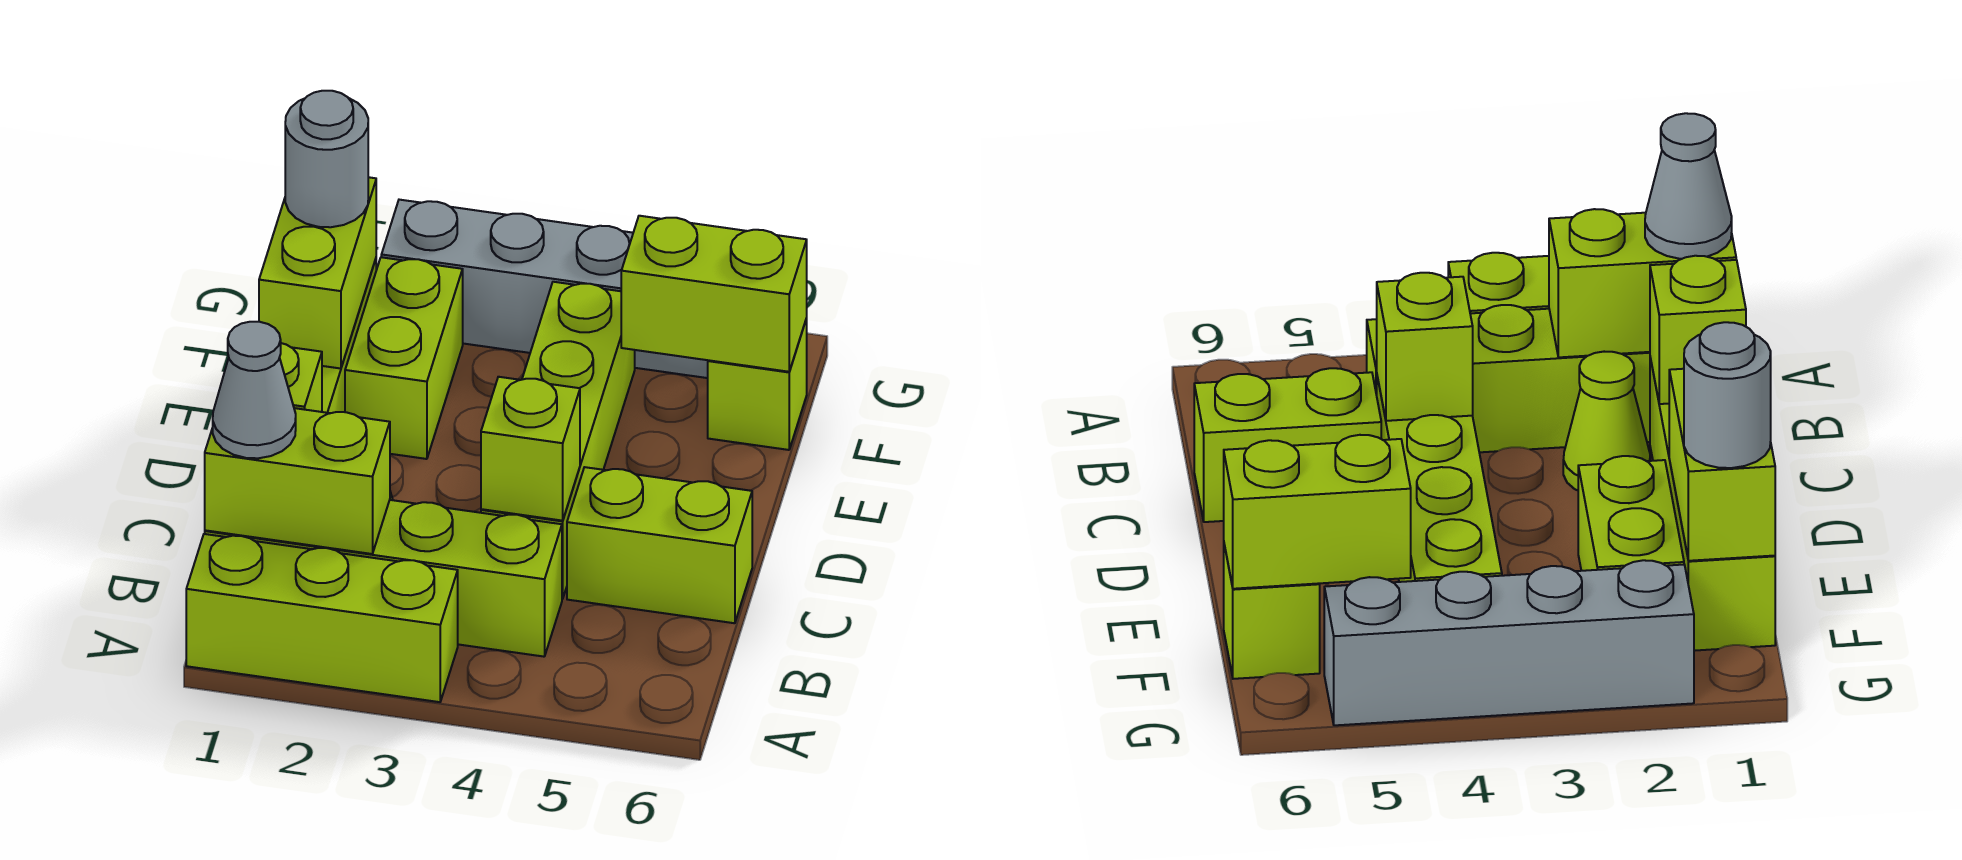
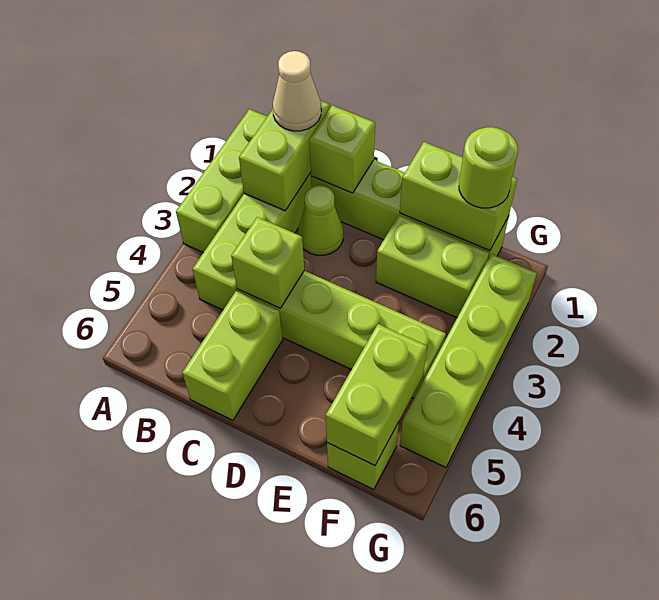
grey cone B1 level 3 -> tan cone B1 level 3
grey round brick F1 level 3 -> lime round brick F1 level 3
grey brick G2:G5 level 1 -> lime brick G2:G5 level 1

